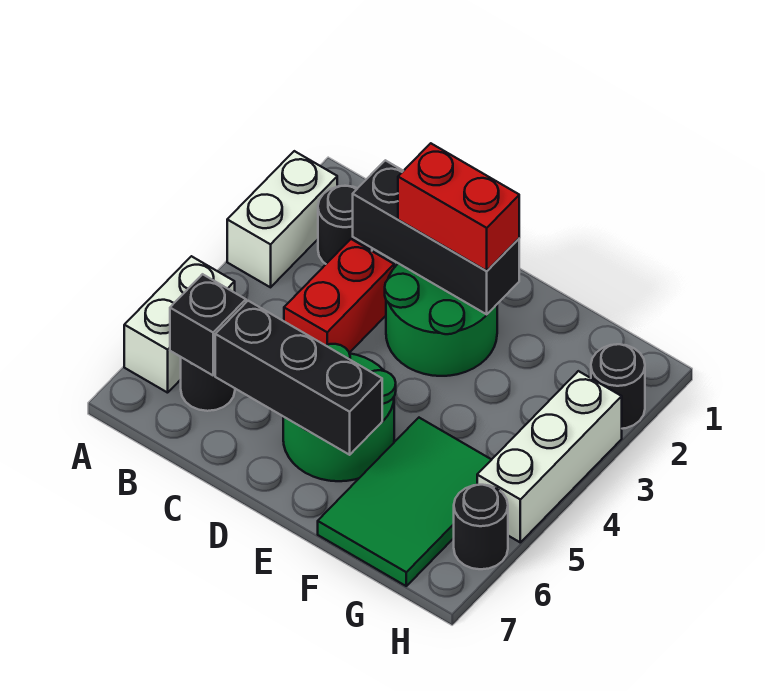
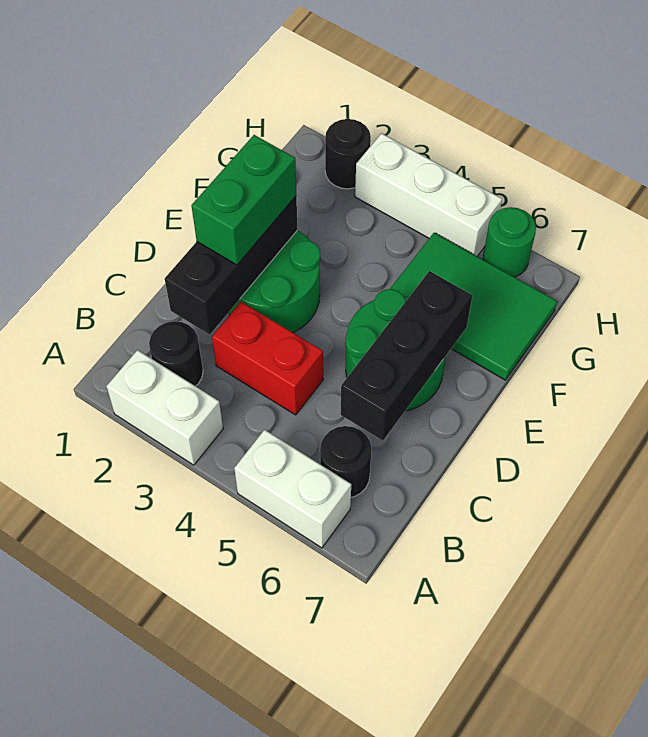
black brick B6 level 2 -> none
red brick D2:E2 level 3 -> green brick D2:E2 level 3
black round brick H6 level 1 -> green round brick H6 level 1

